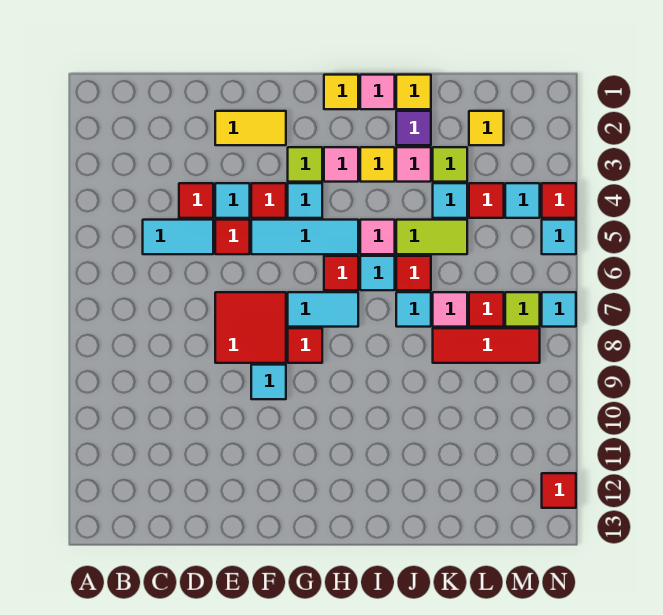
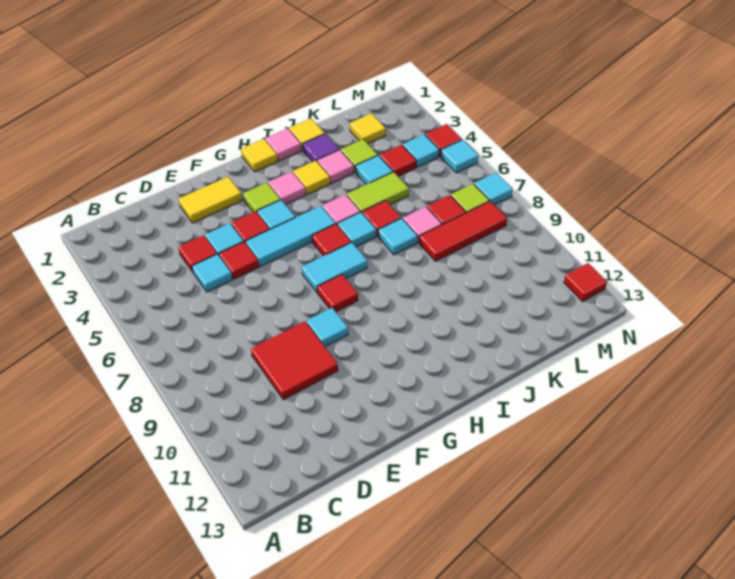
cyan tile C5:D5 level 1 -> cyan tile D5 level 1
red tile E7:F8 level 1 -> red tile D9:E10 level 1

